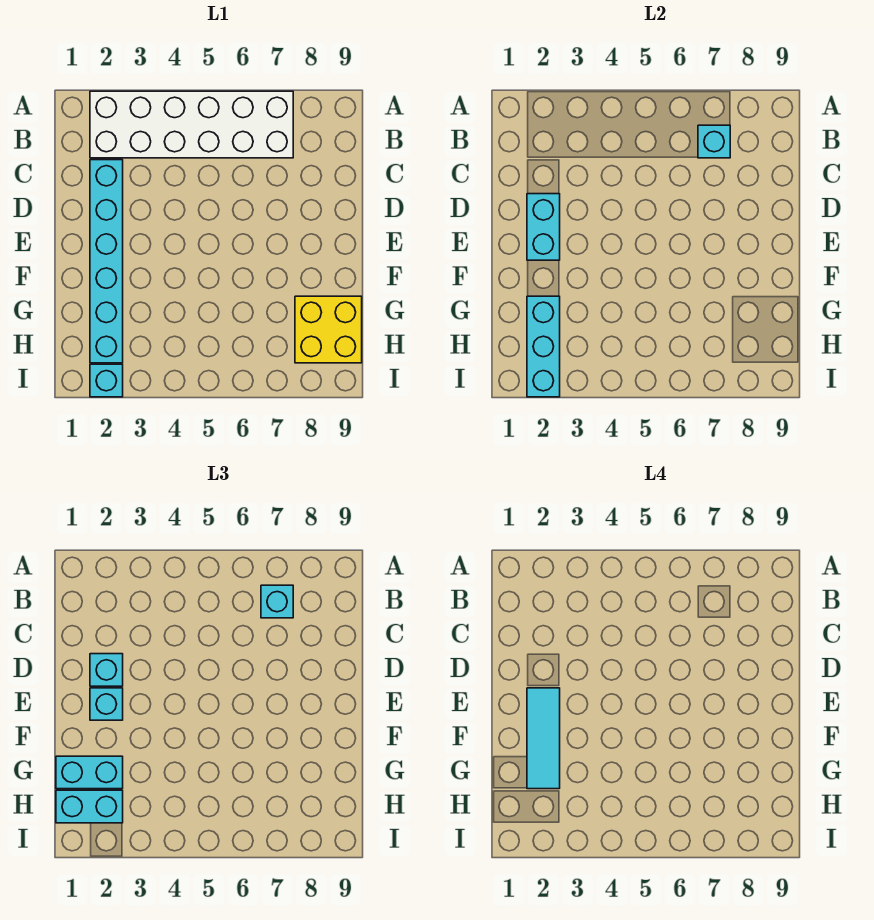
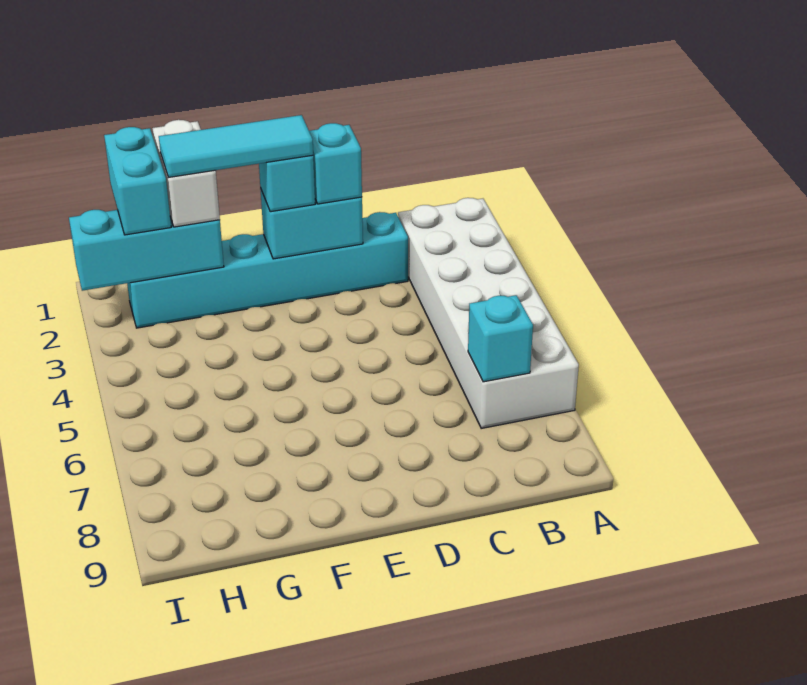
cyan brick B7 level 3 -> none
cyan brick G1:G2 level 3 -> white brick G1:G2 level 3
yellow brick G8:H9 level 1 -> none
cyan brick I2 level 1 -> none

